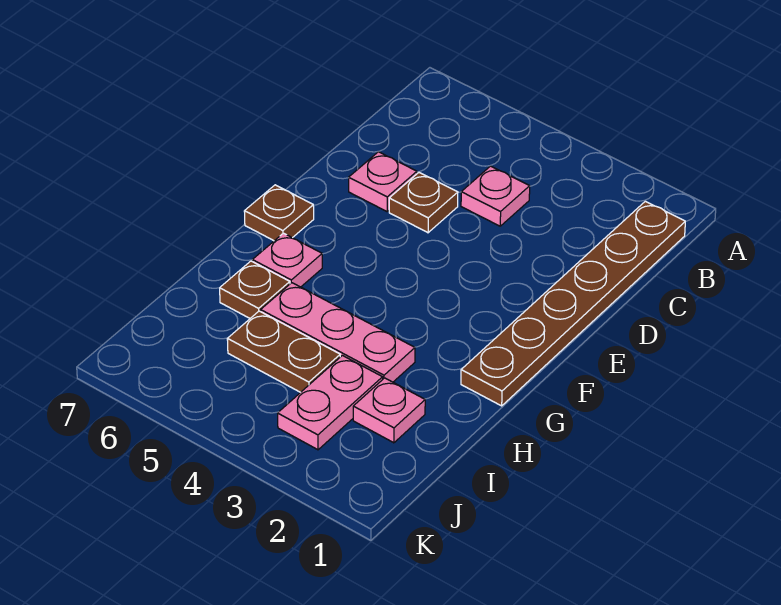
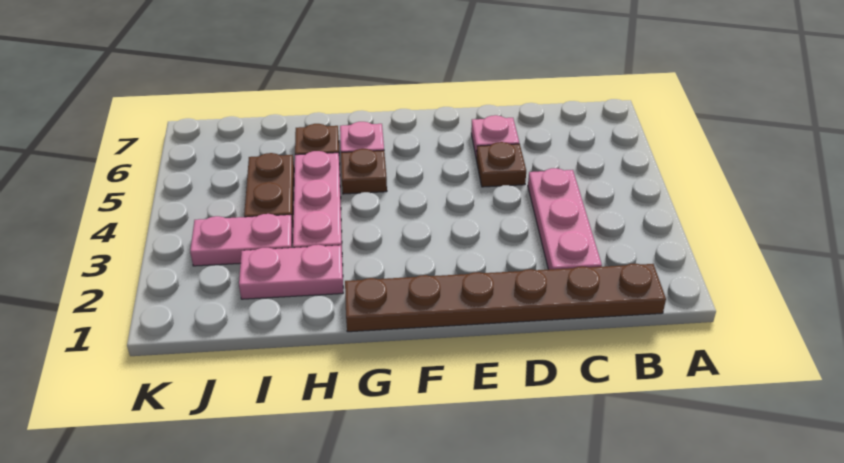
pink plate C4 level 1 -> pink plate C2:C4 level 1
brown plate F7 level 1 -> brown plate G5 level 1
pink plate I2 level 1 -> pink plate H2:I2 level 1

